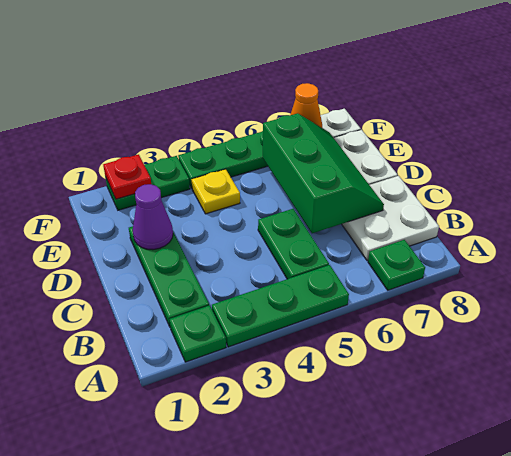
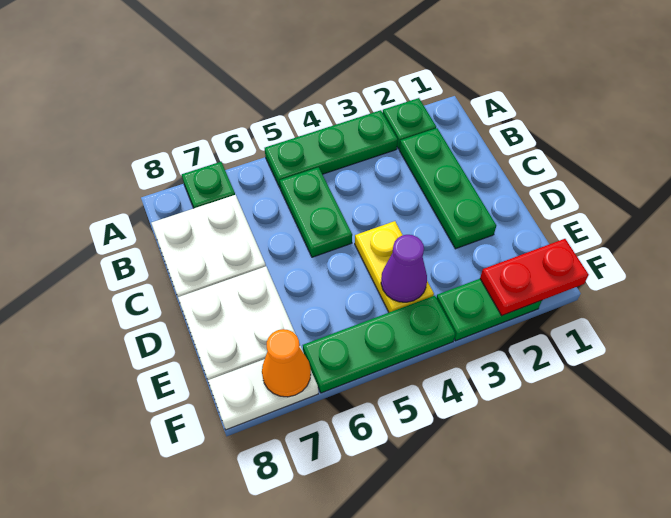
green slope C6:E7 level 2 top 6 -> none
purple cone D2 level 2 -> purple cone E4 level 2
yellow plate E4 level 1 -> yellow plate D4:E4 level 1
red plate F2 level 2 -> red plate F1:F2 level 2

